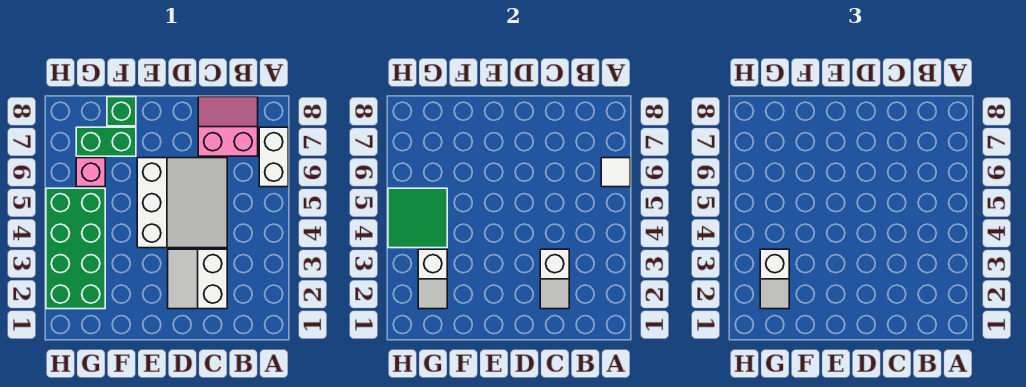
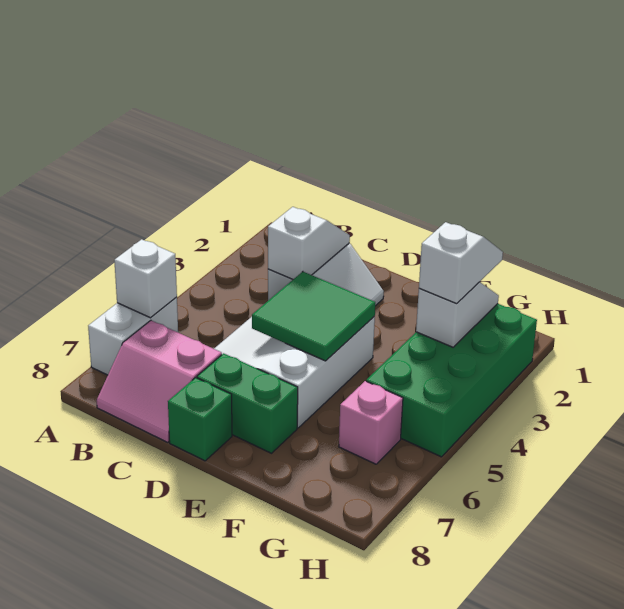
white tile A6 level 2 -> white brick A6 level 2
green brick F7:G7 level 1 -> green brick D7:E7 level 1
green brick F8 level 1 -> green brick D8 level 1
green tile G4:H5 level 2 -> green tile D4:E5 level 2

